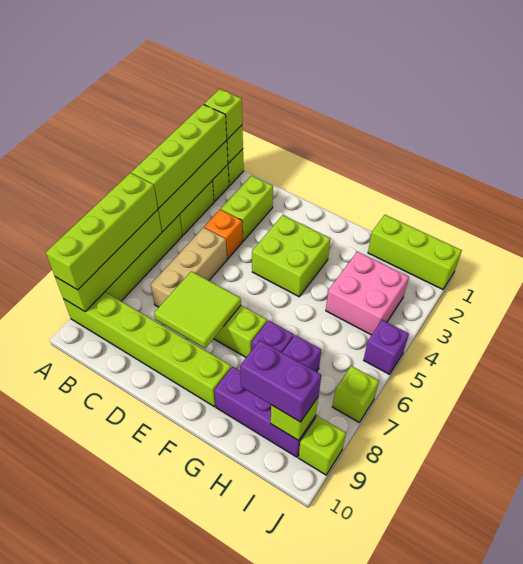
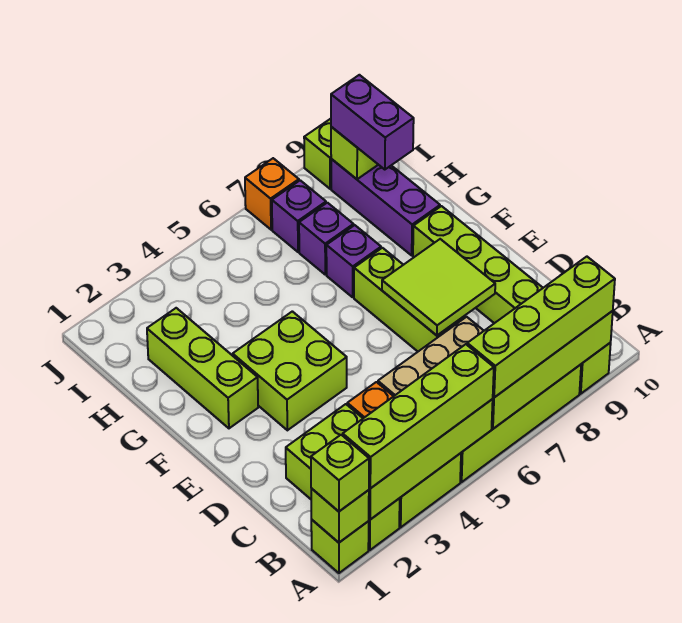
lime brick H1:J1 level 1 -> lime brick F2:H2 level 1
pink brick H3:I4 level 1 -> none
purple brick J5 level 1 -> purple brick I7 level 1
lime brick J7 level 1 -> orange brick J7 level 1

